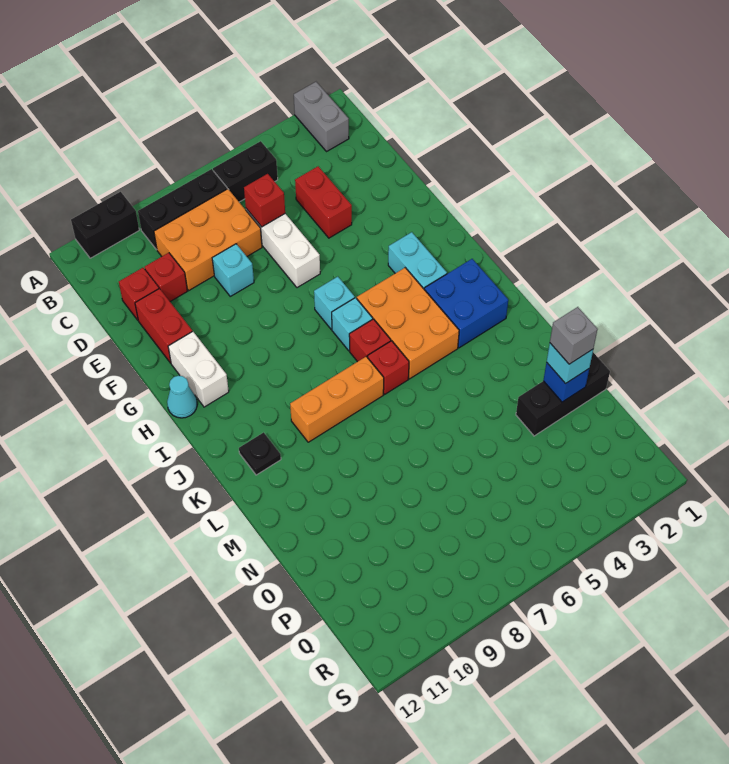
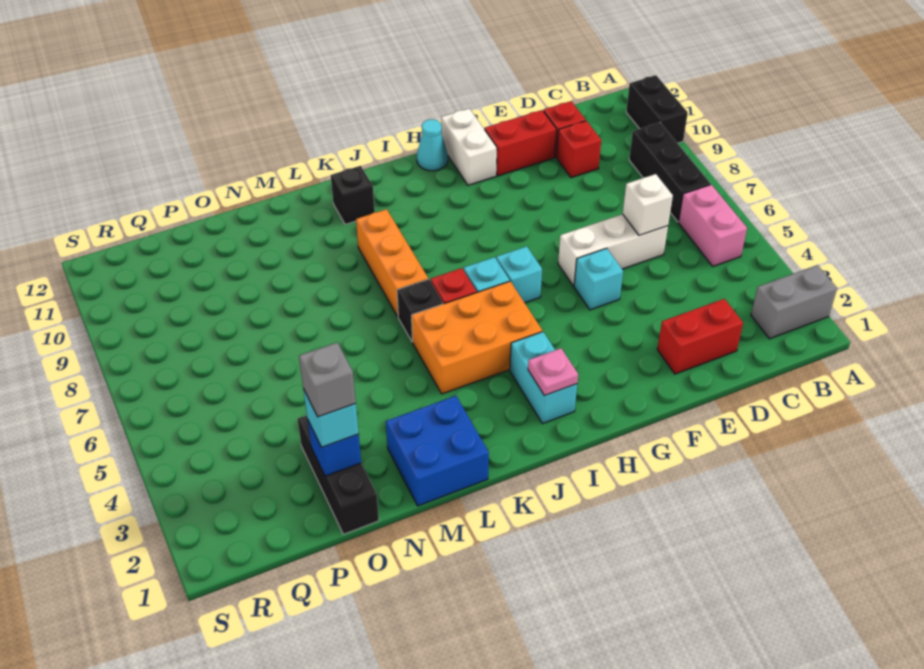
black brick B5:B6 level 1 -> pink brick B5:B6 level 1
orange brick C7:D9 level 1 -> none
red brick D4:E4 level 1 -> red brick D2:E2 level 1
red brick D6 level 2 -> white brick D6 level 2
cyan brick E8 level 1 -> cyan brick F5 level 1
white brick G11:H11 level 1 -> white brick G11:G12 level 1
cyan brick H3:I3 level 1 -> cyan brick I2:I3 level 1
none -> pink plate I2 level 2
blue brick J2:K3 level 1 -> blue brick L1:M2 level 1
red brick K6 level 1 -> black brick K6 level 1
black plate K11 level 1 -> black brick K11 level 1

